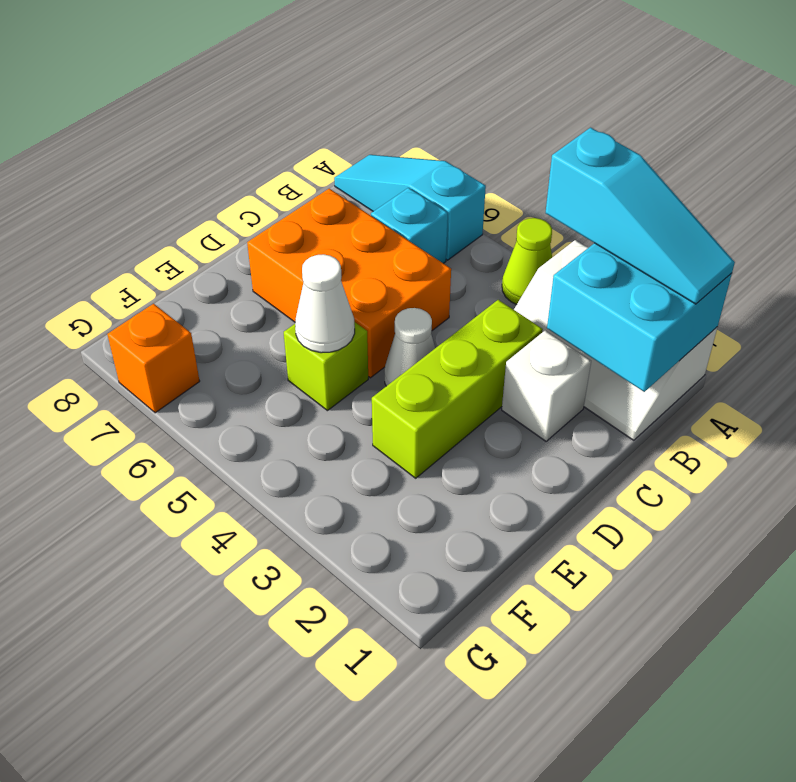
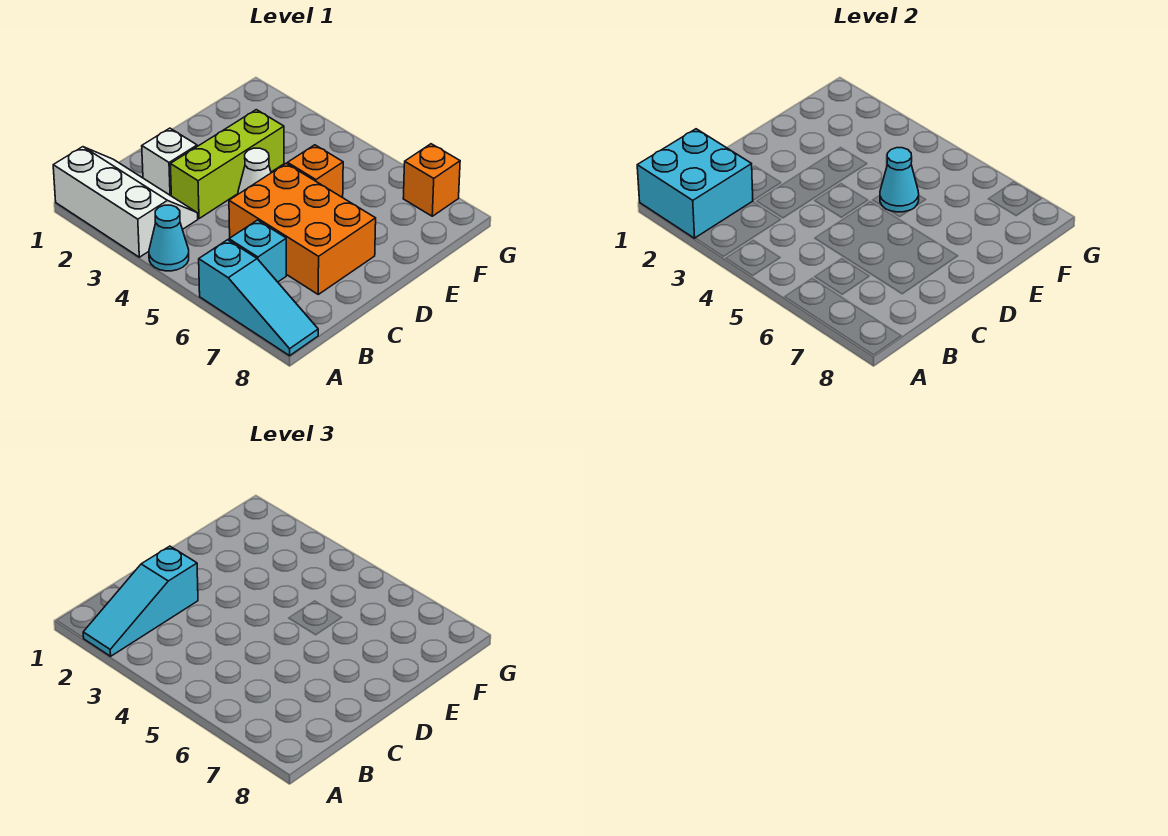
cyan slope A1:A3 level 3 top 3 -> cyan slope A2:C2 level 3 top C
lime cone A4 level 1 -> cyan cone A4 level 1
lime brick E5 level 1 -> orange brick E5 level 1
white cone E5 level 2 -> cyan cone E5 level 2

